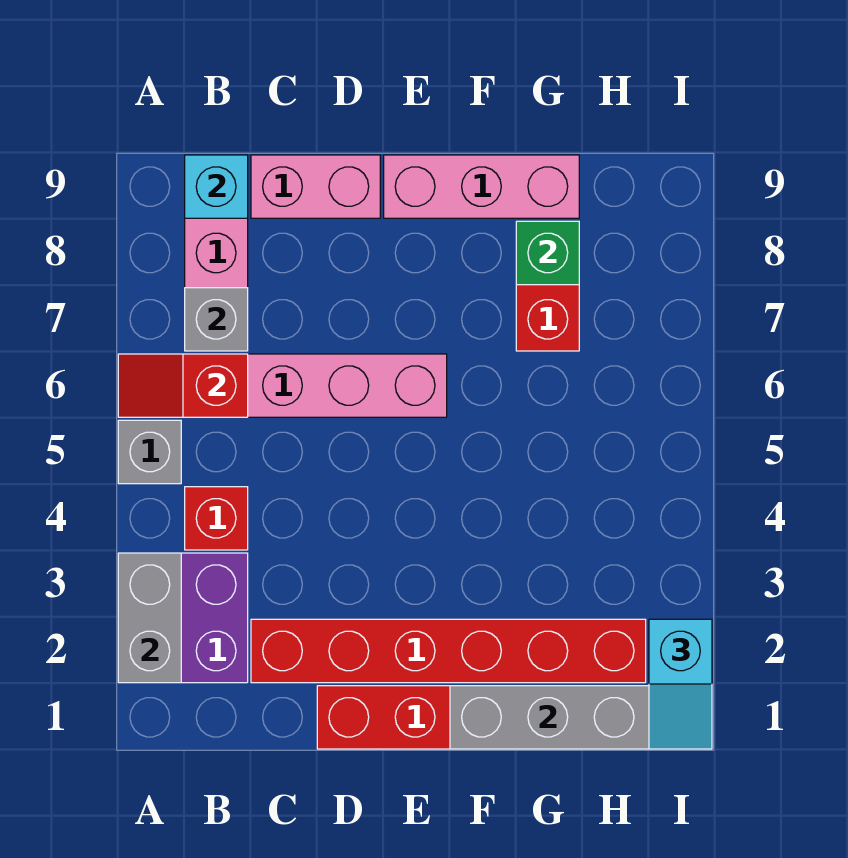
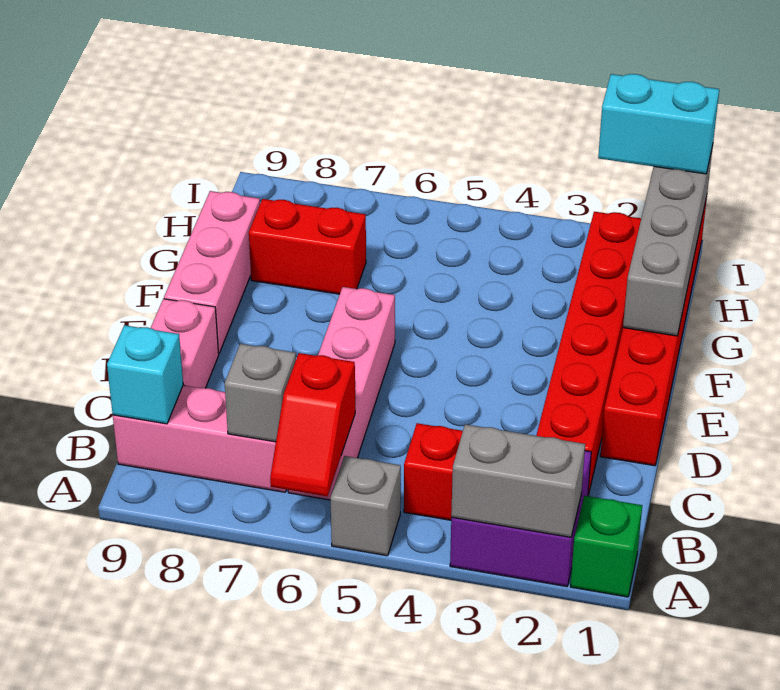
green brick G8 level 2 -> green brick A1 level 1
cyan slope I1:I2 level 3 top 2 -> cyan brick I1:I2 level 3

